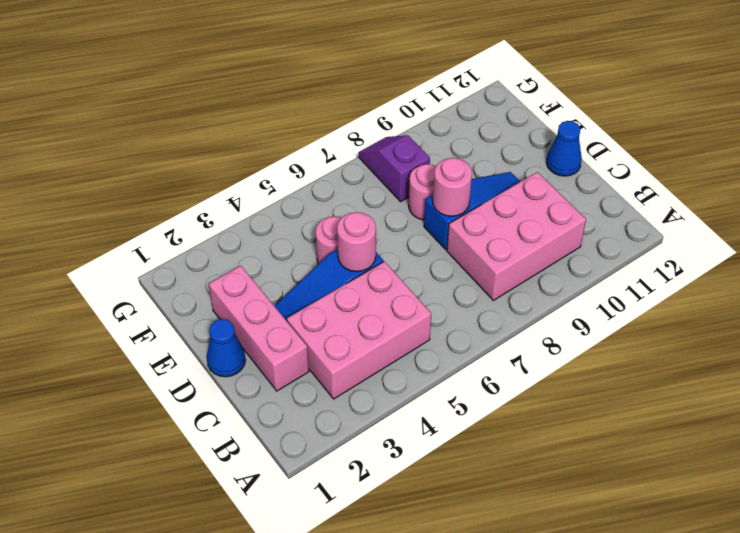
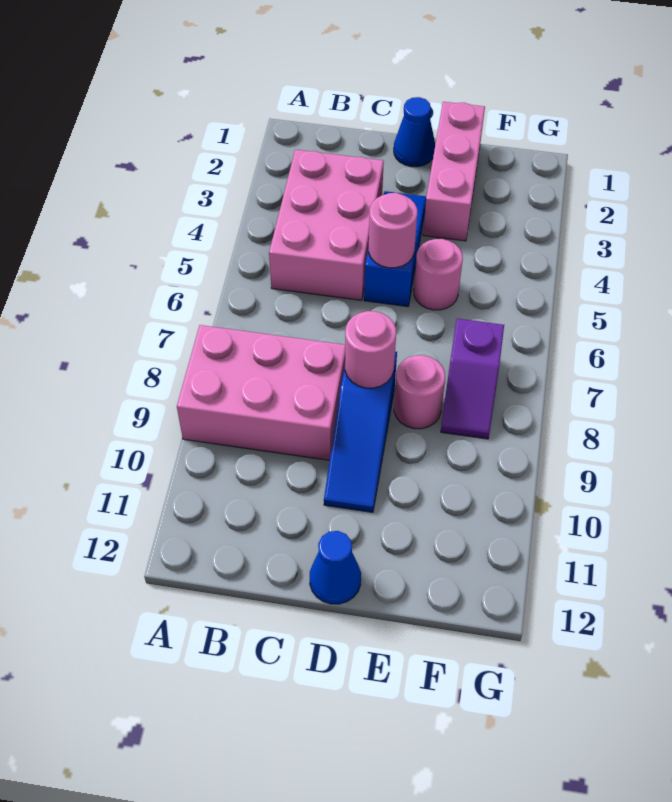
pink brick B8:C10 level 1 -> pink brick A8:C9 level 1
pink brick C2:E2 level 1 -> pink brick E1:E3 level 1
purple slope F8:G8 level 1 top F -> purple slope F7:F8 level 1 top 7

